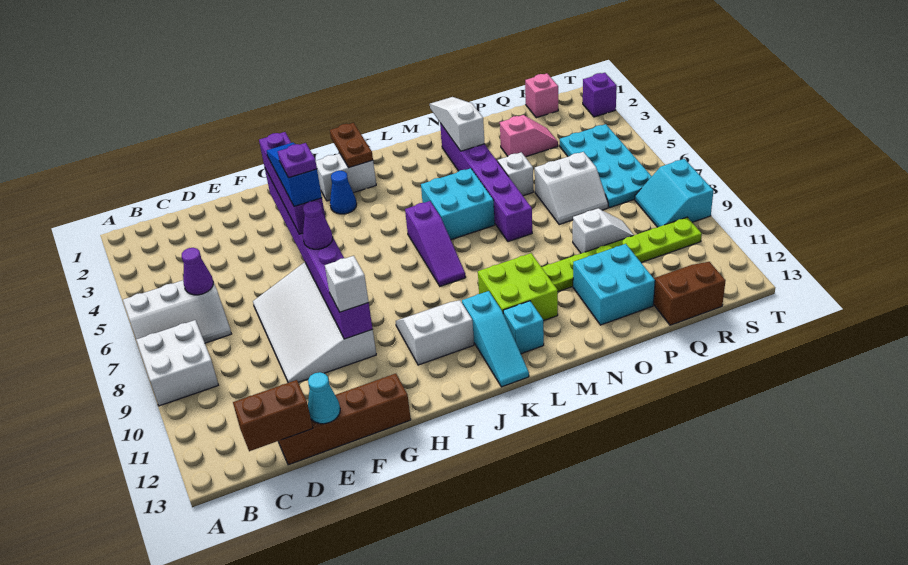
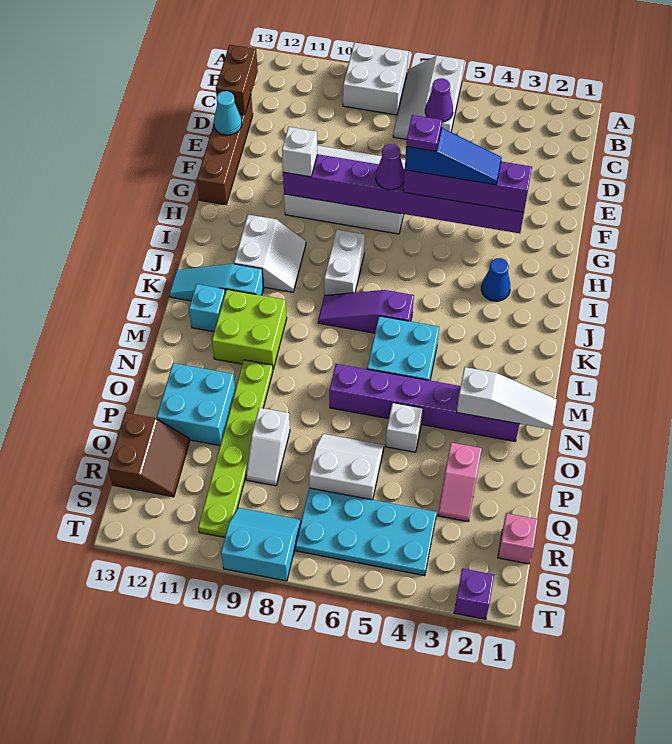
white brick I2:J2 level 1 -> white brick I8:J8 level 1
brown plate J1:J2 level 2 -> none
white slope P6:Q7 level 1 top 6 -> white slope P6:Q7 level 1 top Q

